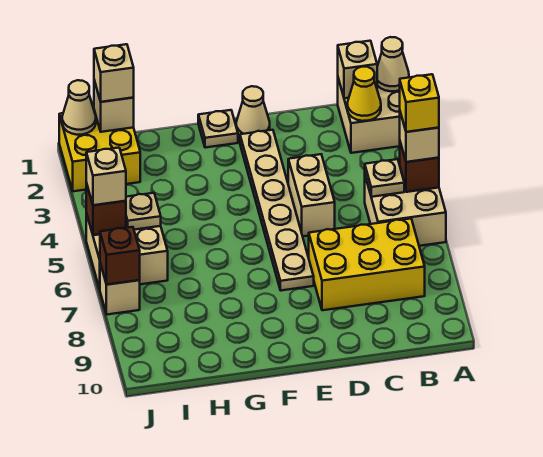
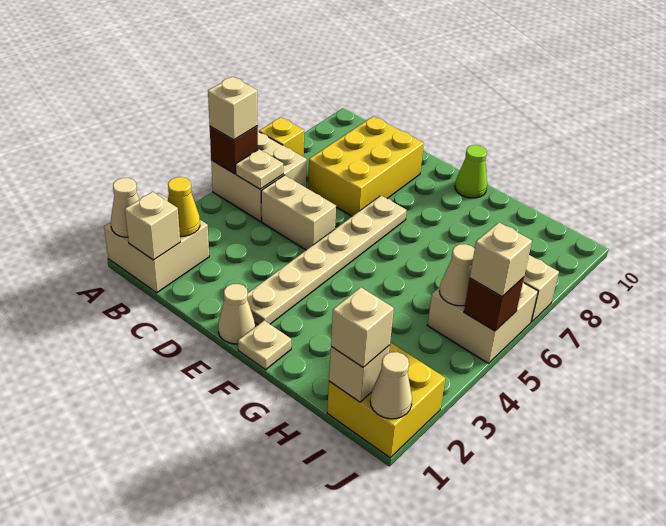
yellow brick A5 level 4 -> yellow brick A7 level 1
yellow brick B7:D8 level 1 -> yellow brick C7:D9 level 1
tan brick D4:D5 level 1 -> tan brick C5:D5 level 1
none -> lime cone F10 level 1
tan plate I5 level 2 -> tan cone I5 level 2
brown brick J7 level 2 -> none

